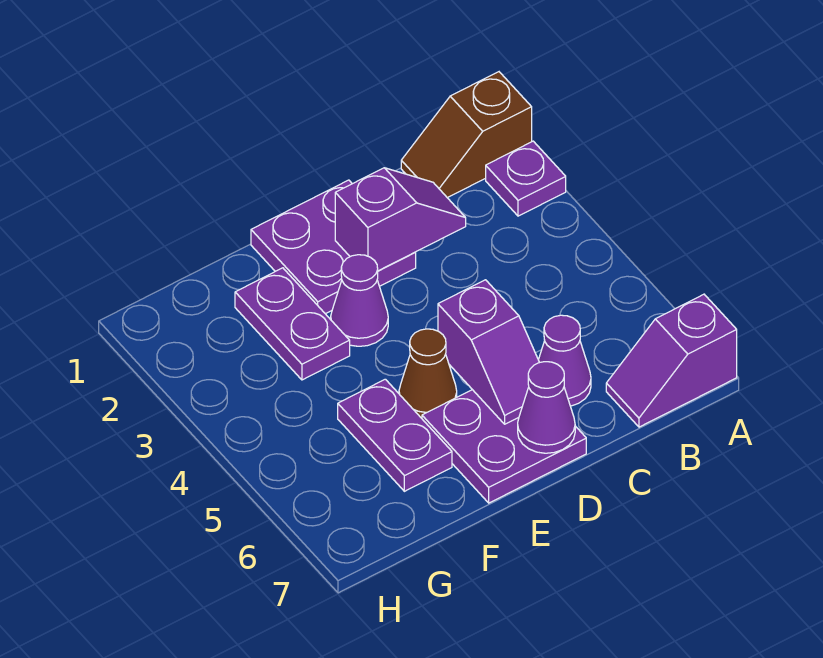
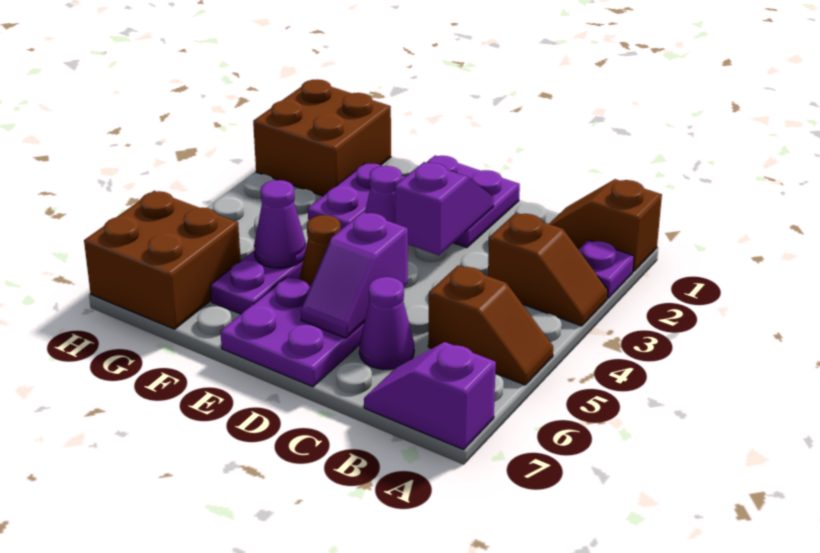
none -> brown slope A3:B3 level 1 top B
none -> brown slope A5:B5 level 1 top B
purple slope C2:D2 level 2 top D -> purple slope D2:D3 level 2 top 3
purple cone D7 level 2 -> purple cone F5 level 2
none -> brown brick G1:H2 level 1
none -> brown brick G6:H7 level 1

